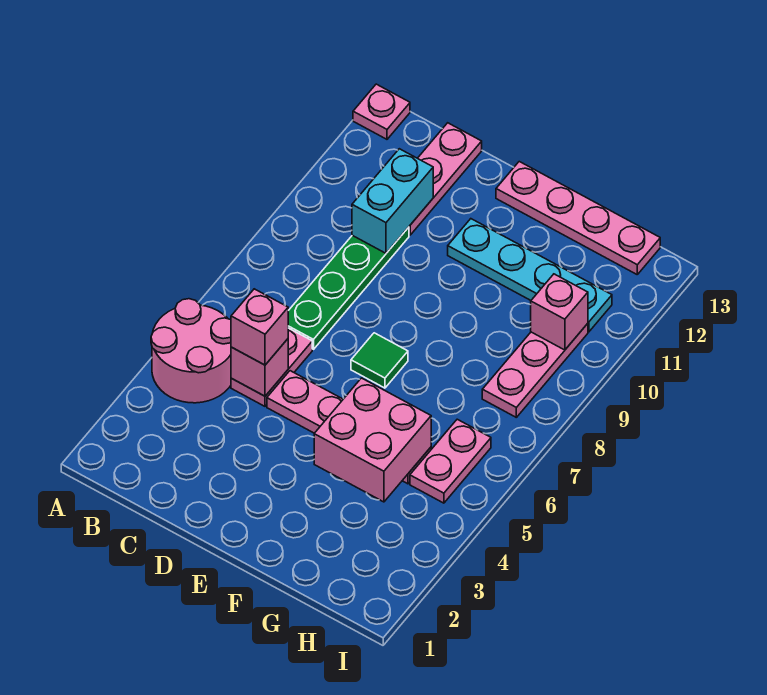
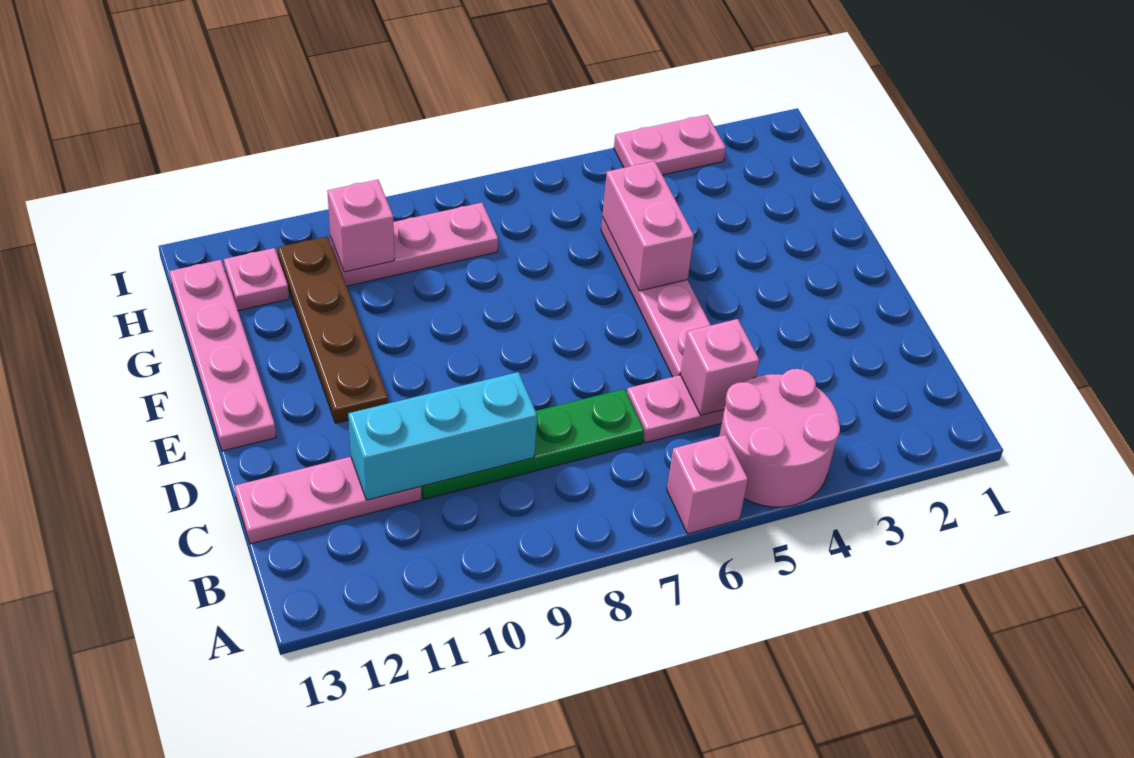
pink plate A13 level 1 -> pink plate H12 level 1
pink brick C5 level 3 -> pink brick A6 level 1
cyan brick C10:C11 level 2 -> cyan brick C9:C11 level 2
green tile E7 level 1 -> none
cyan plate E11:H11 level 1 -> brown plate E11:H11 level 1
pink brick F4:G5 level 2 -> pink brick F5:G5 level 2
pink plate H5:H6 level 1 -> pink plate I3:I4 level 1

